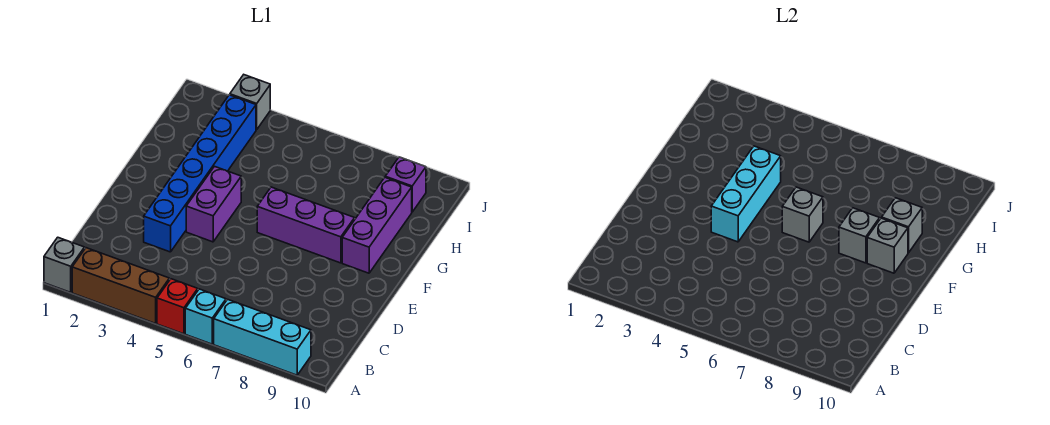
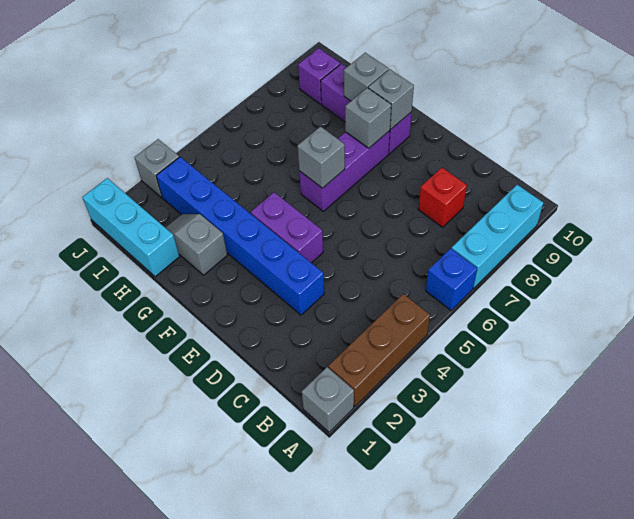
red brick A5 level 1 -> red brick C8 level 1
cyan brick A6 level 1 -> blue brick A6 level 1
cyan brick E4:G4 level 2 -> cyan brick H1:J1 level 1
none -> grey slope G2:H2 level 1 top G

